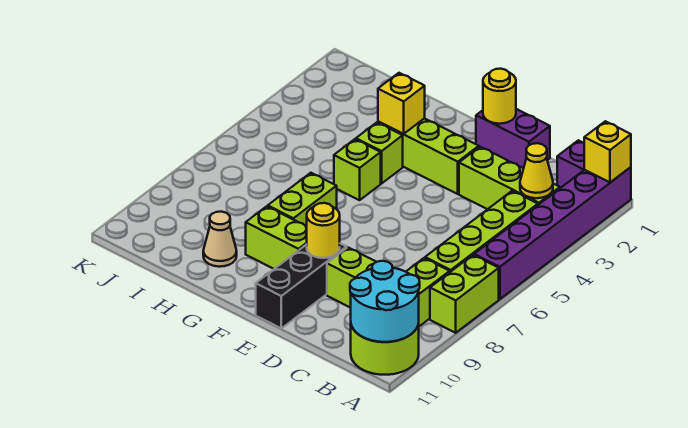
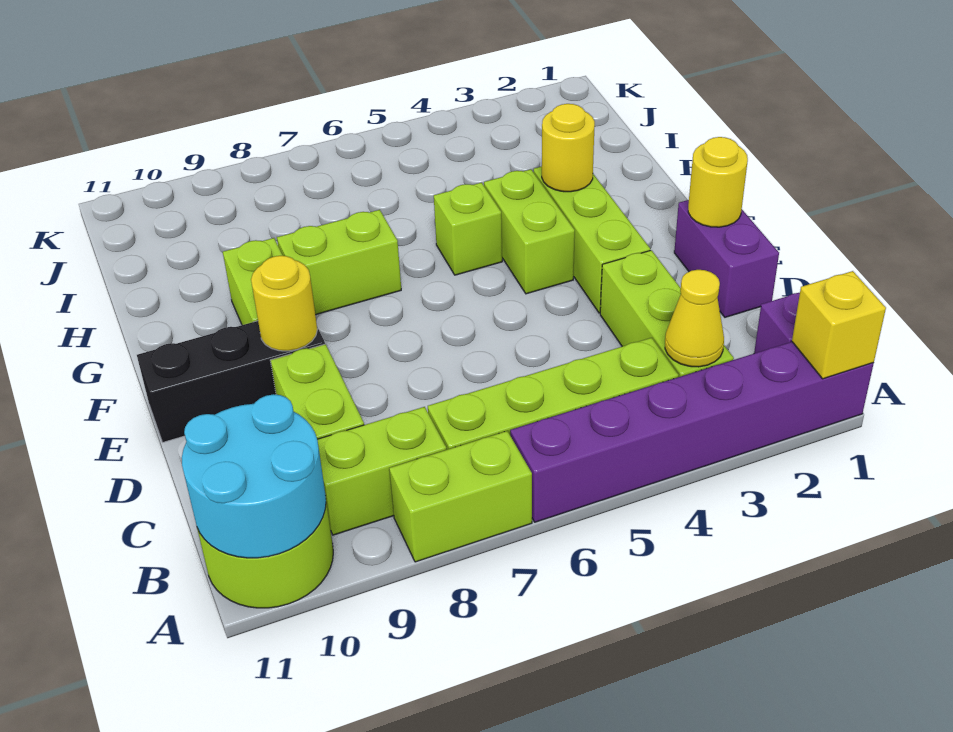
yellow brick G3 level 2 -> yellow round brick G3 level 2
lime brick G4 level 1 -> lime brick F4:G4 level 1
tan cone H10 level 1 -> none

